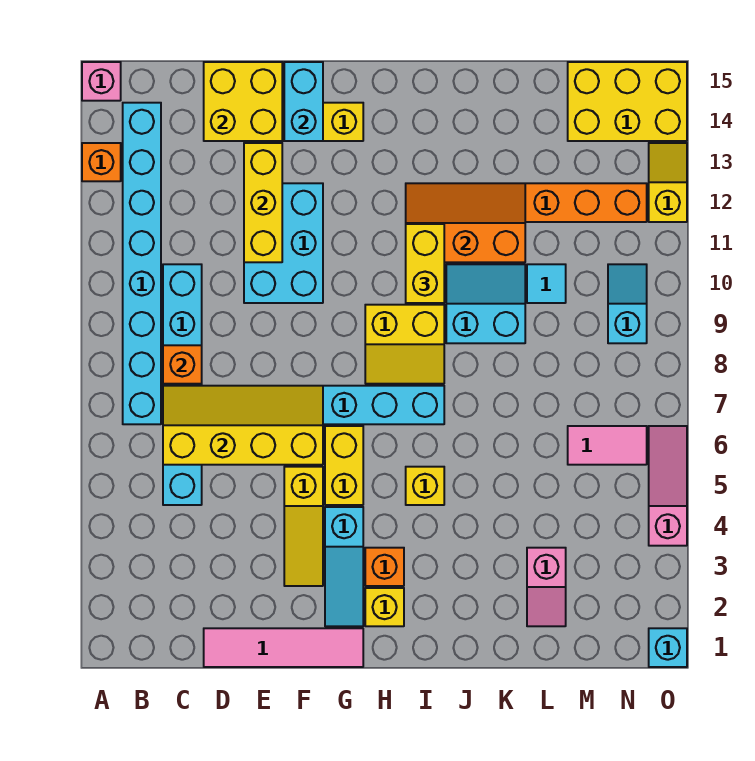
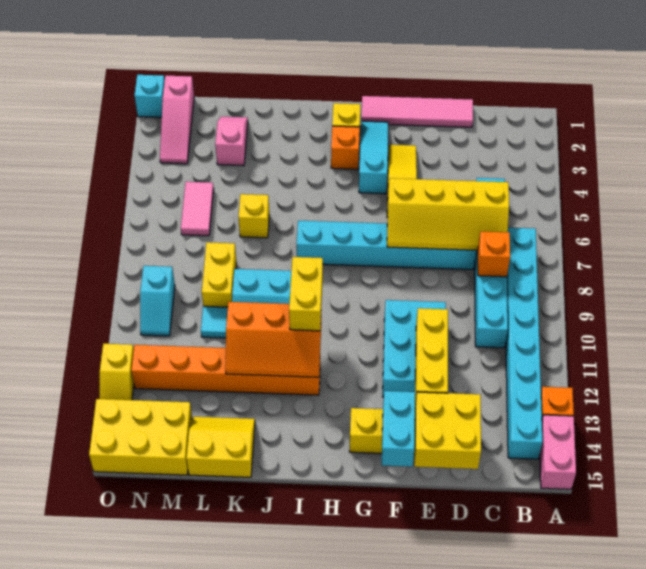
pink brick A15 level 1 -> pink brick A14:A15 level 1
yellow brick G5:G6 level 1 -> yellow brick L8:L9 level 1
yellow slope H8:I9 level 1 top 9 -> yellow slope K14:L15 level 1 top 15
yellow brick I5 level 1 -> yellow brick K6 level 1
pink tile M6:N6 level 1 -> pink tile M5:M6 level 1
pink slope O4:O6 level 1 top 4 -> pink slope N1:N3 level 1 top 1

